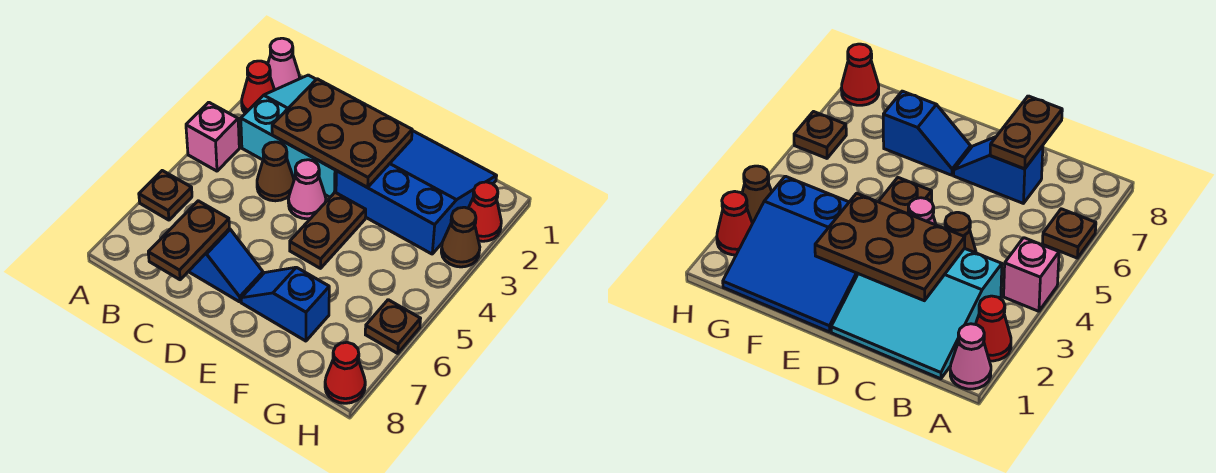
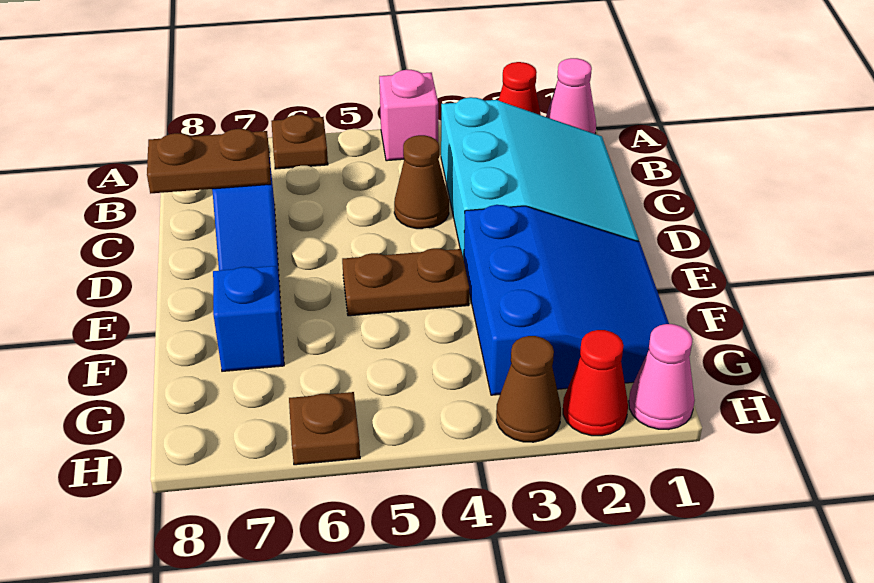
brown plate C2:E3 level 2 -> none
pink cone D4 level 1 -> pink cone H1 level 1
red cone H8 level 1 -> none

